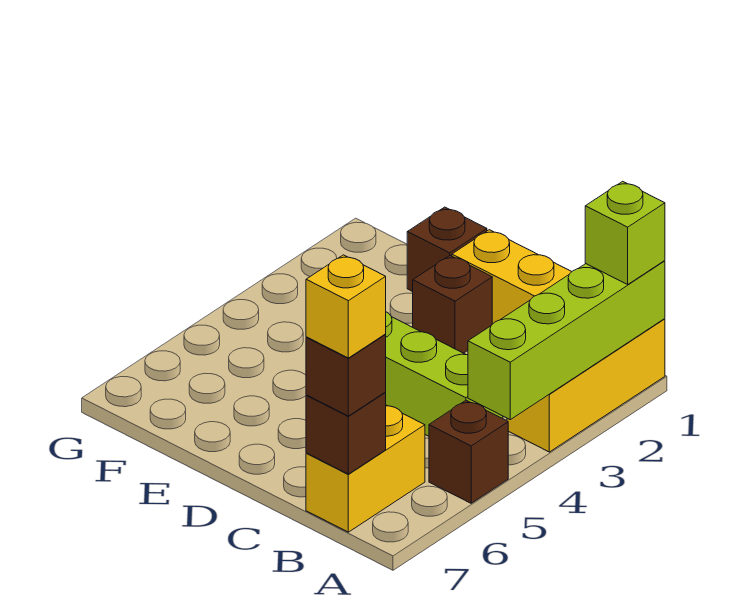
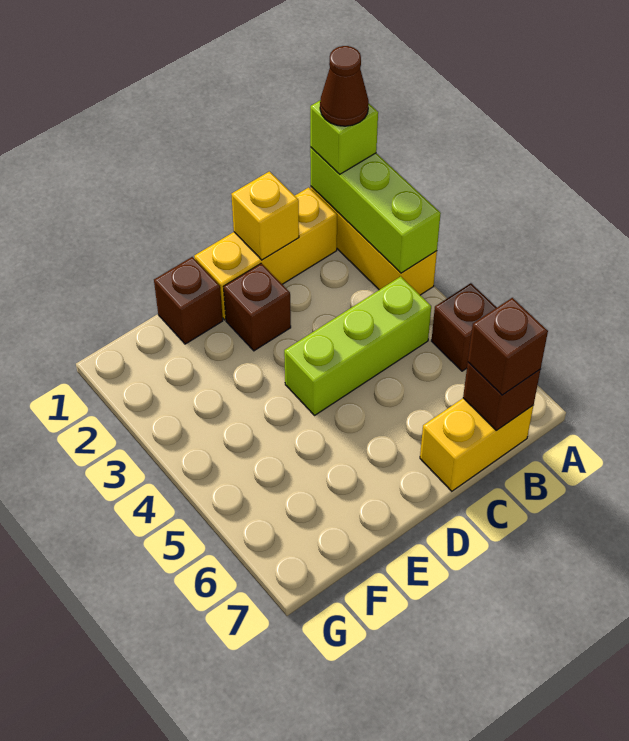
lime brick A1:A4 level 2 -> lime brick A1:A3 level 2
none -> brown cone A1 level 4
yellow brick B6:B7 level 1 -> yellow brick B7:C7 level 1
yellow brick B7 level 4 -> yellow brick C1 level 2

